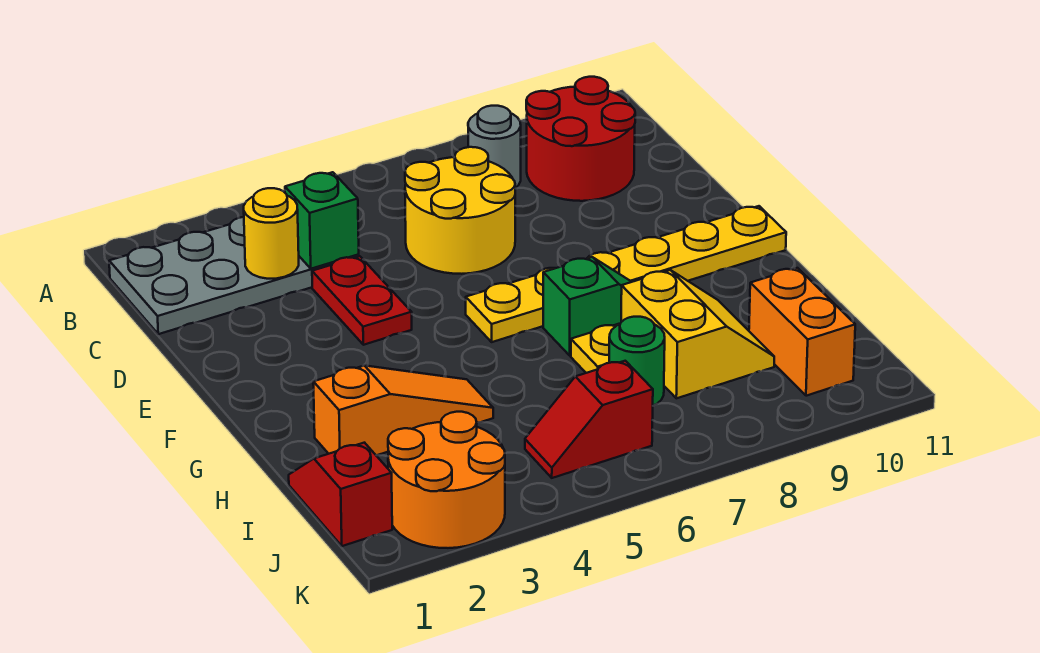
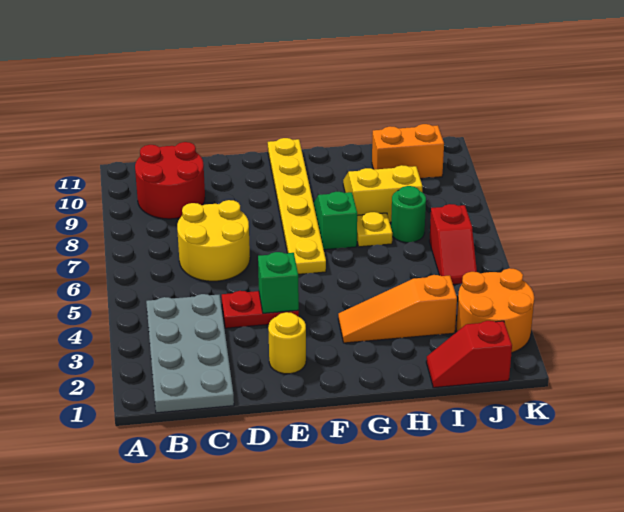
grey round brick B8 level 1 -> none
yellow round brick C3 level 2 -> yellow round brick E2 level 1
green brick C4 level 2 -> green brick E4 level 2
orange slope H2:H4 level 1 top 2 -> orange slope G3:I3 level 1 top I

